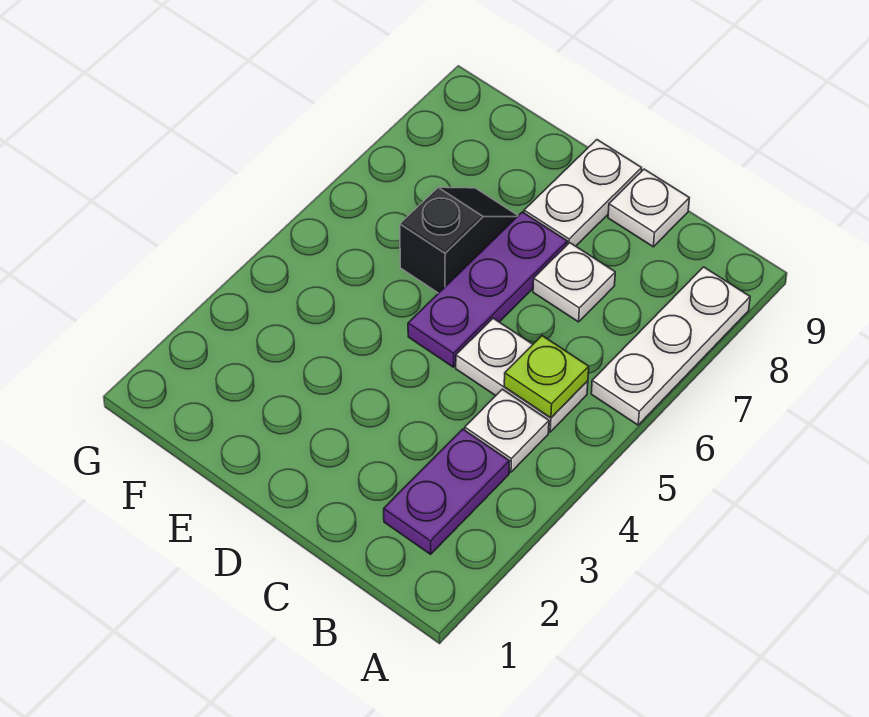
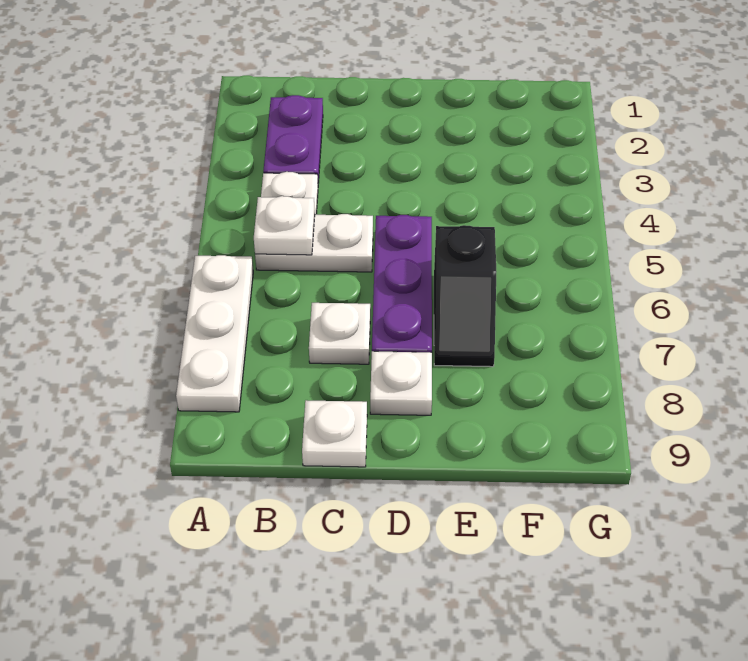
lime plate B5 level 2 -> white plate B5 level 2
white plate D8:D9 level 1 -> white plate D8 level 1

